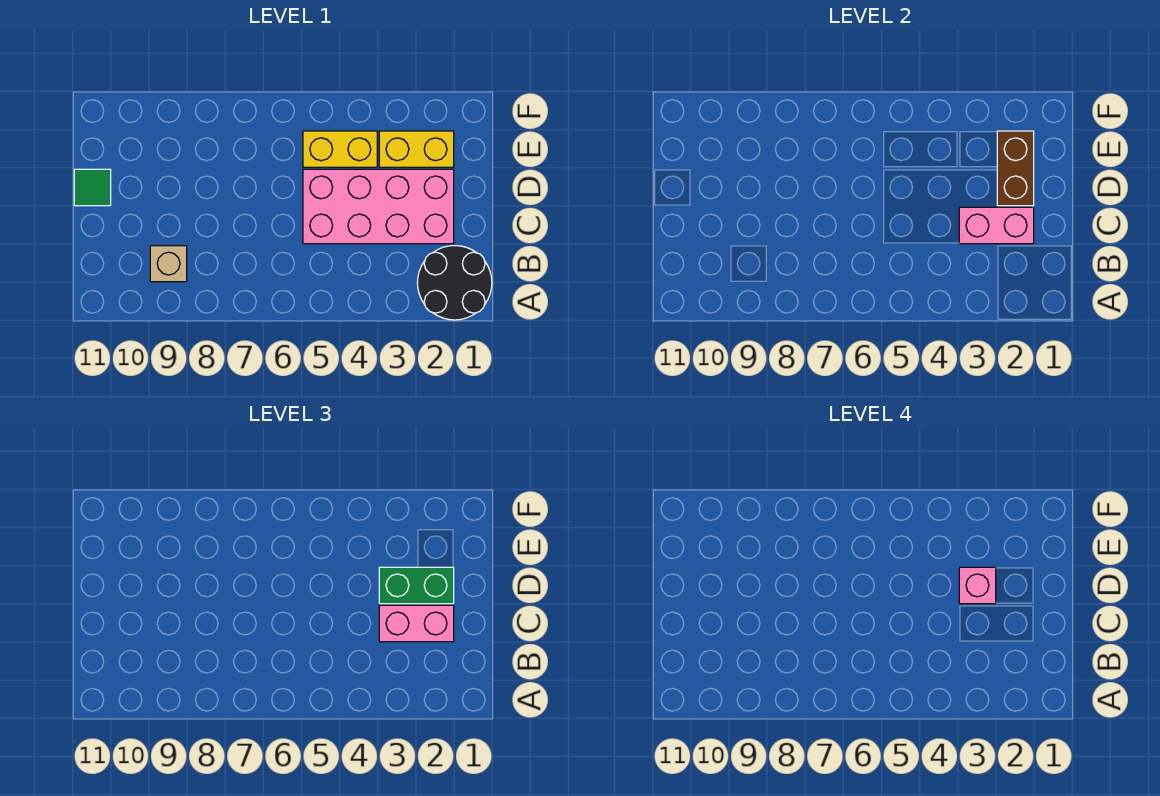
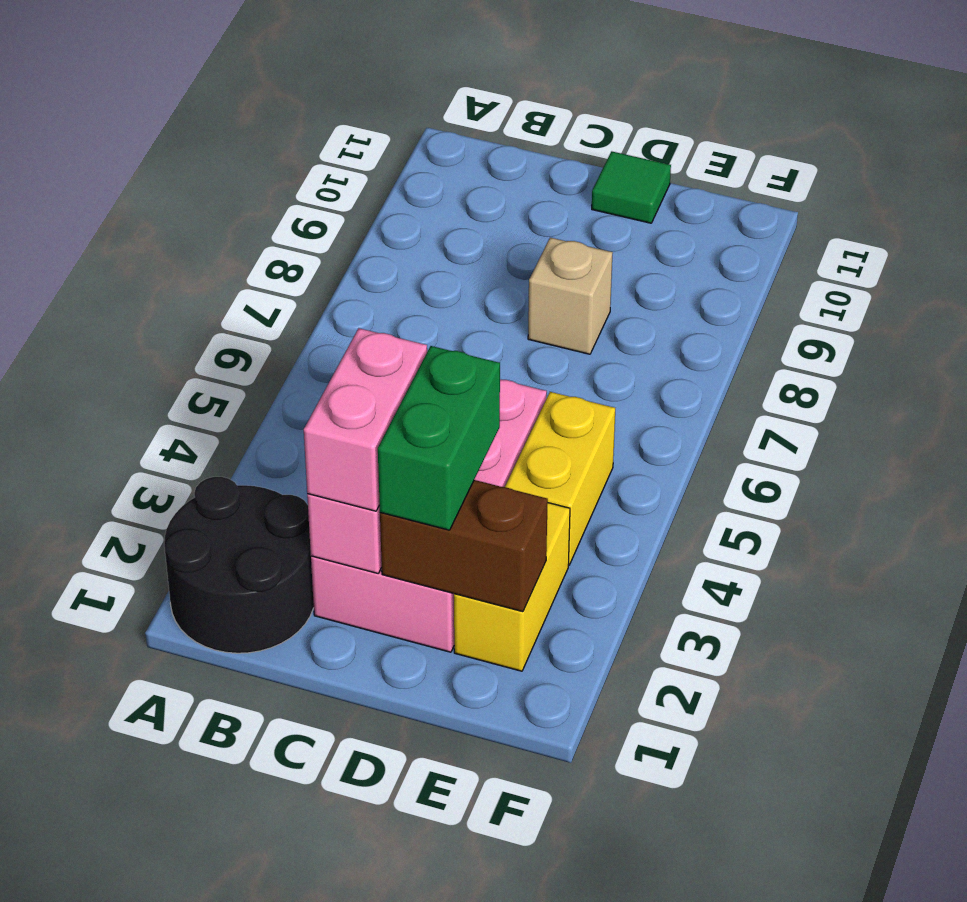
tan brick B9 level 1 -> tan brick D8 level 1
pink brick D3 level 4 -> none

